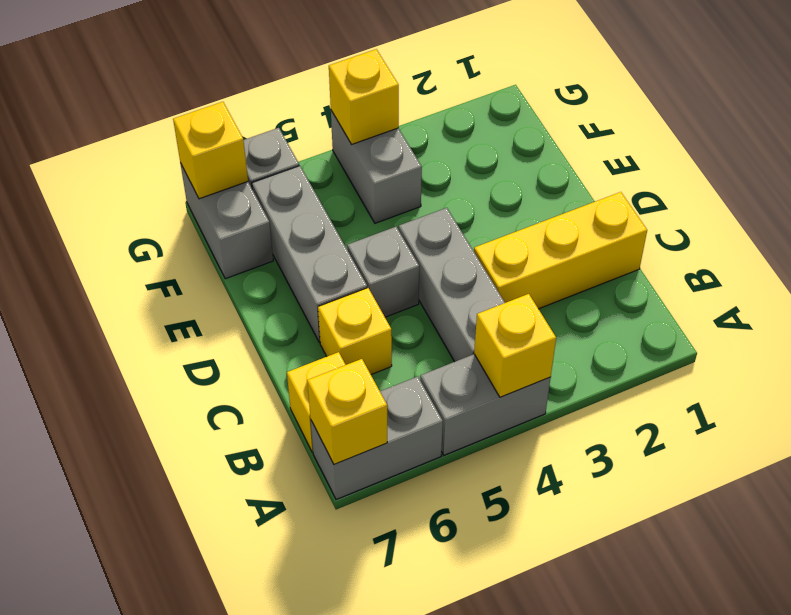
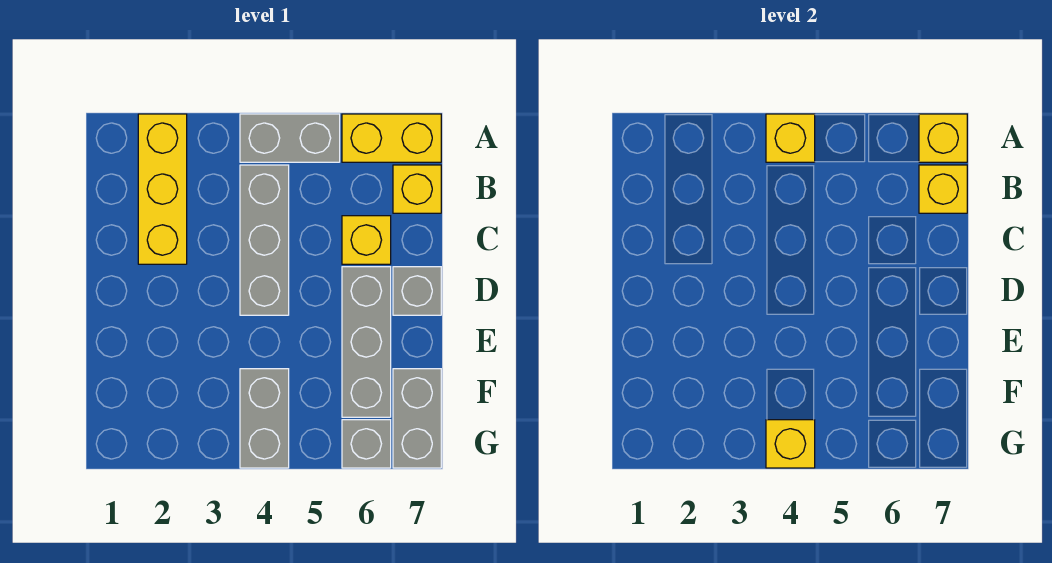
grey brick A6:A7 level 1 -> yellow brick A6:A7 level 1
yellow brick C1:C3 level 1 -> yellow brick A2:C2 level 1
grey brick D5 level 1 -> grey brick D7 level 1
yellow brick G7 level 2 -> yellow brick B7 level 2

